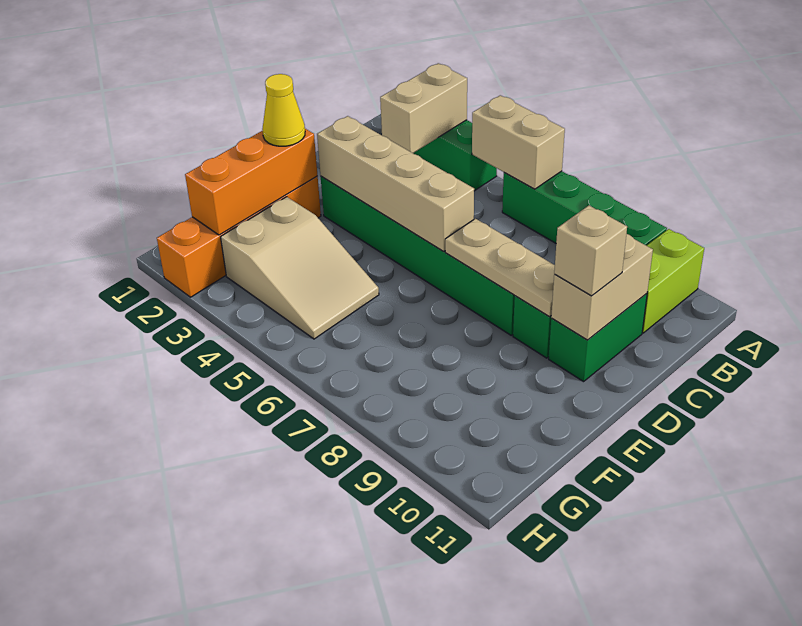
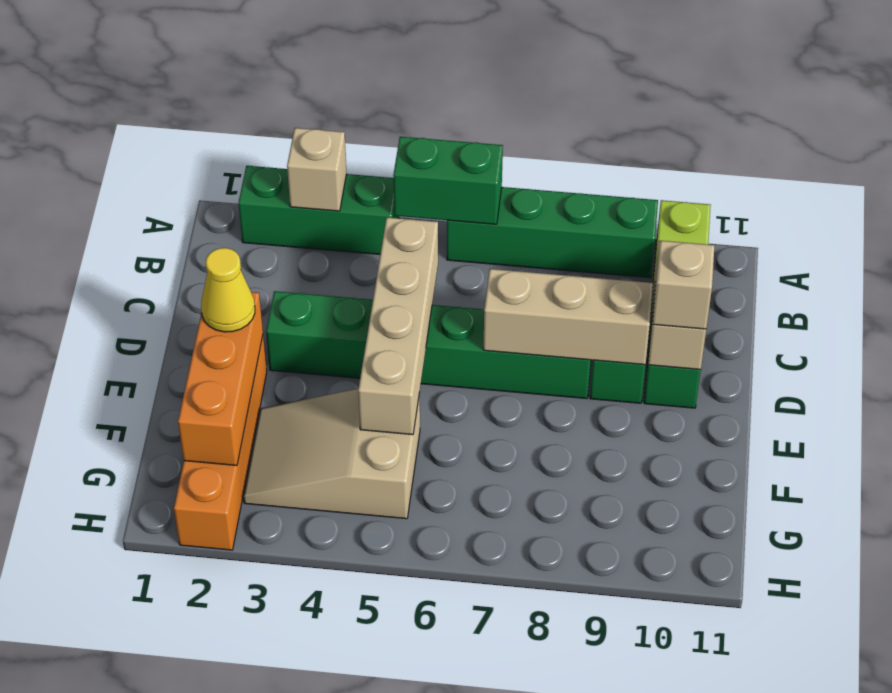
tan brick A3:B3 level 2 -> tan brick A3 level 2
tan brick A5:A6 level 2 -> green brick A5:A6 level 2
tan brick D3:D6 level 2 -> tan brick C5:F5 level 2
tan plate D7:D9 level 2 -> tan brick D7:D9 level 2
tan slope F3:G5 level 1 top 3 -> tan slope F3:G5 level 1 top 5

